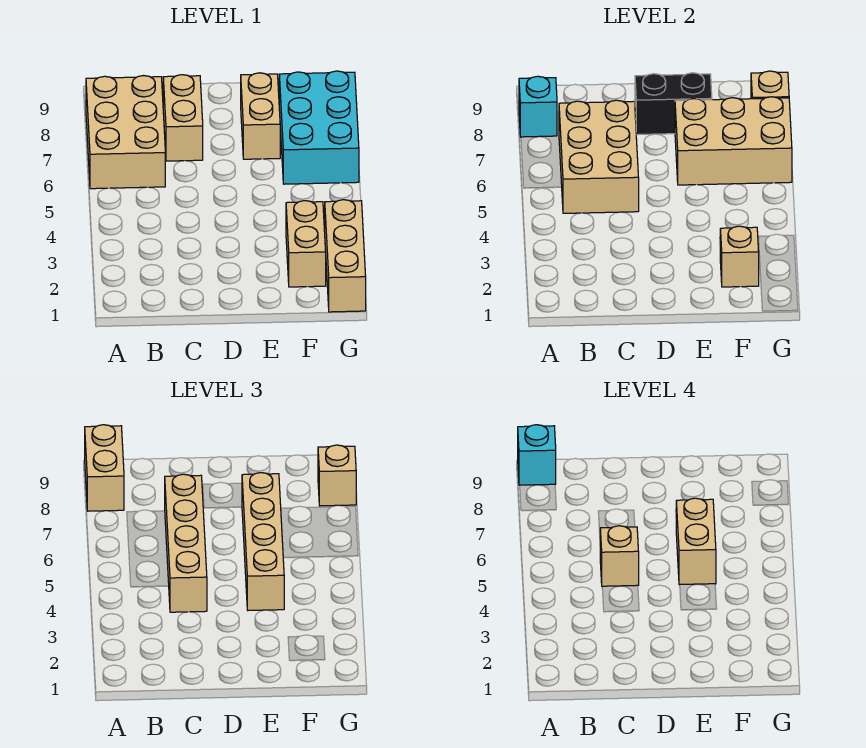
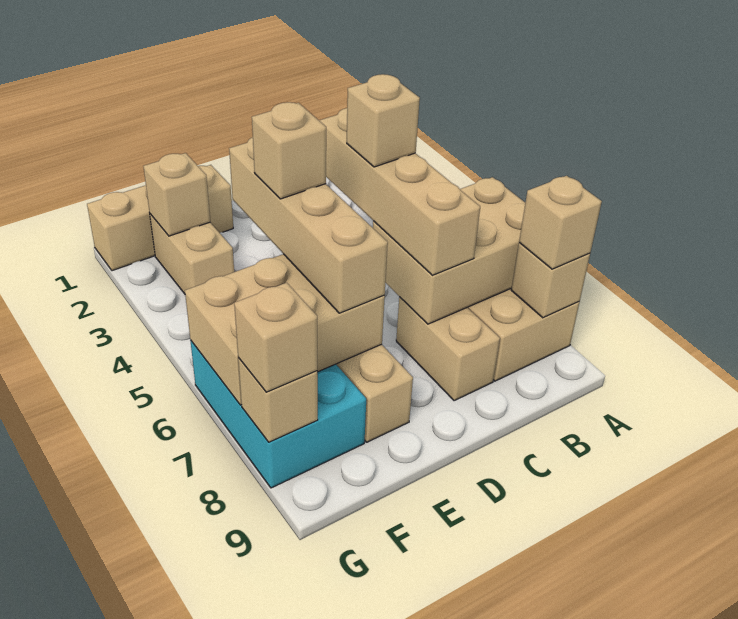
cyan brick A8 level 2 -> tan brick A8 level 2
tan brick A8:A9 level 3 -> tan brick A8 level 3
cyan brick A9 level 4 -> none
tan brick B5:C7 level 2 -> tan brick A6:C7 level 2
black brick D8:E8 level 2 -> none
tan brick E5:E6 level 4 -> tan brick E5 level 4
tan brick G1:G3 level 1 -> tan brick E1:G1 level 1

